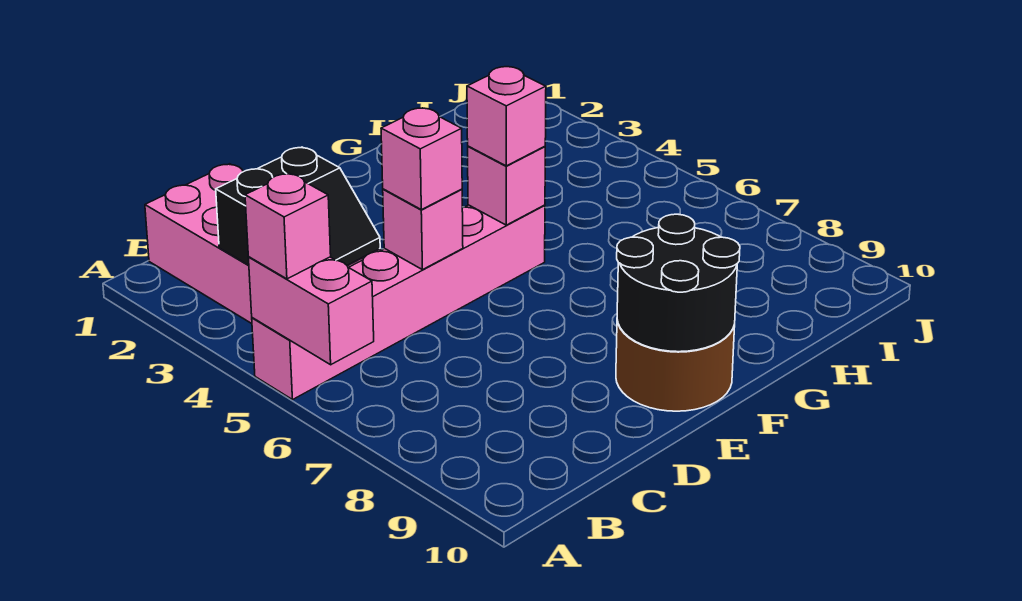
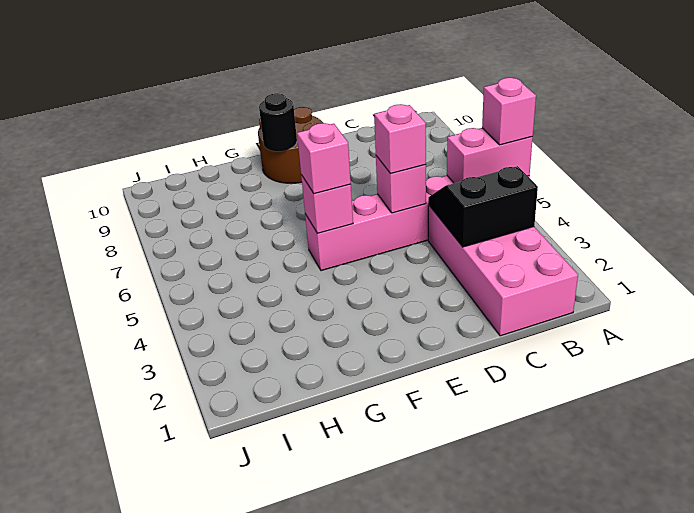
pink brick A5:A6 level 2 -> pink brick A5:B5 level 2
black round brick E9:F10 level 2 -> black round brick F9 level 2

